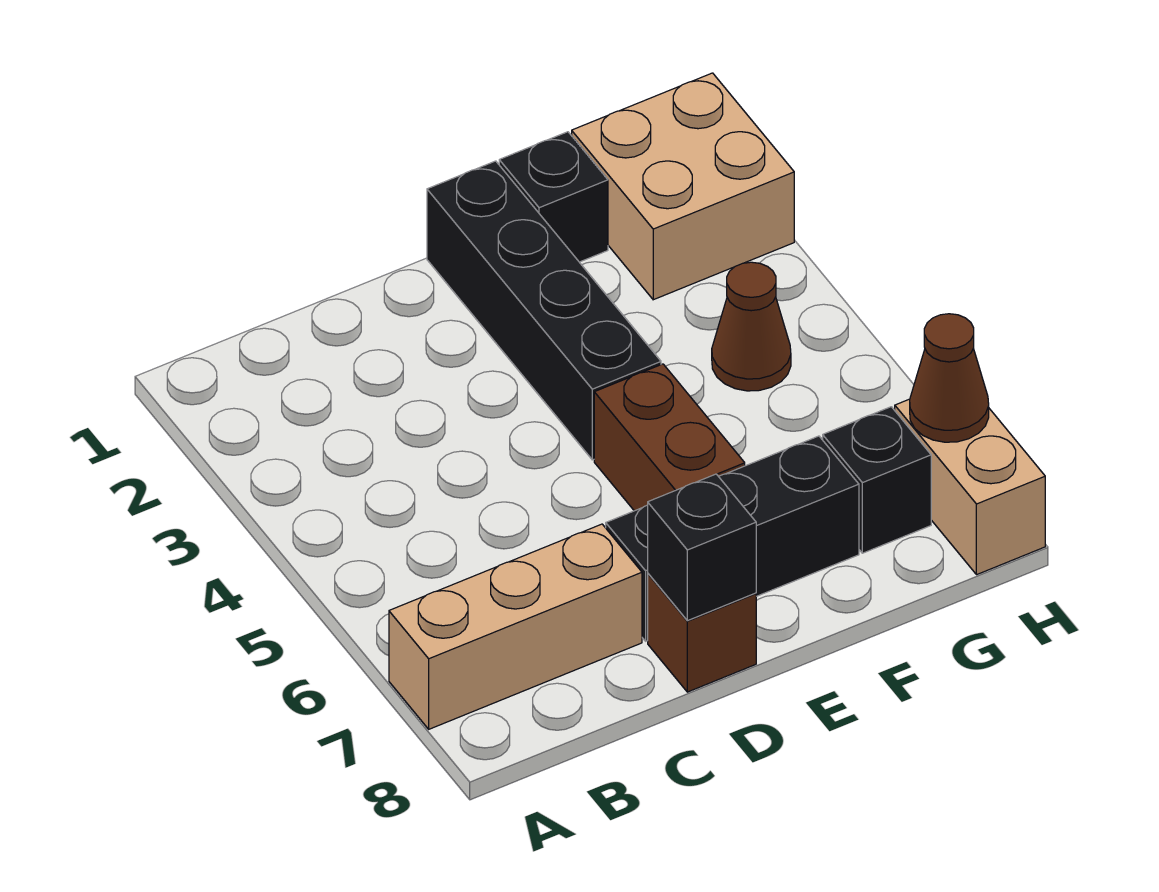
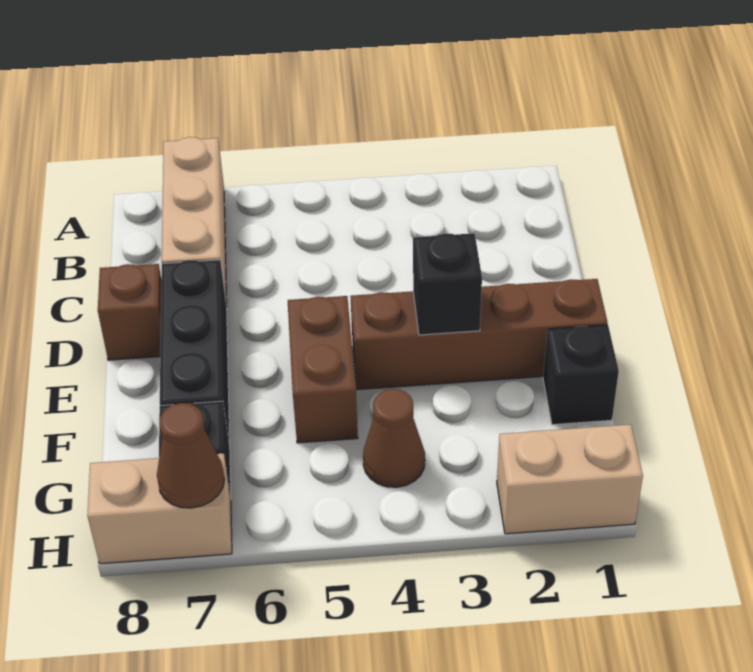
black brick D8 level 2 -> black brick E3 level 2
black brick E1:E4 level 1 -> brown brick E1:E4 level 1
brown brick E5:E6 level 1 -> brown brick E5:F5 level 1
tan brick G1:H2 level 1 -> tan brick H1:H2 level 1

